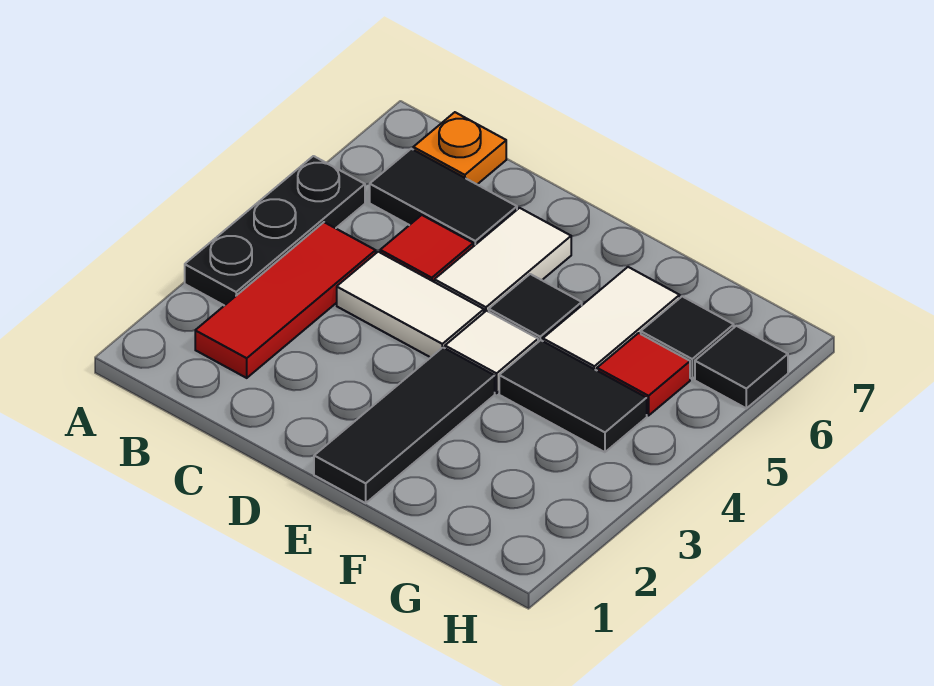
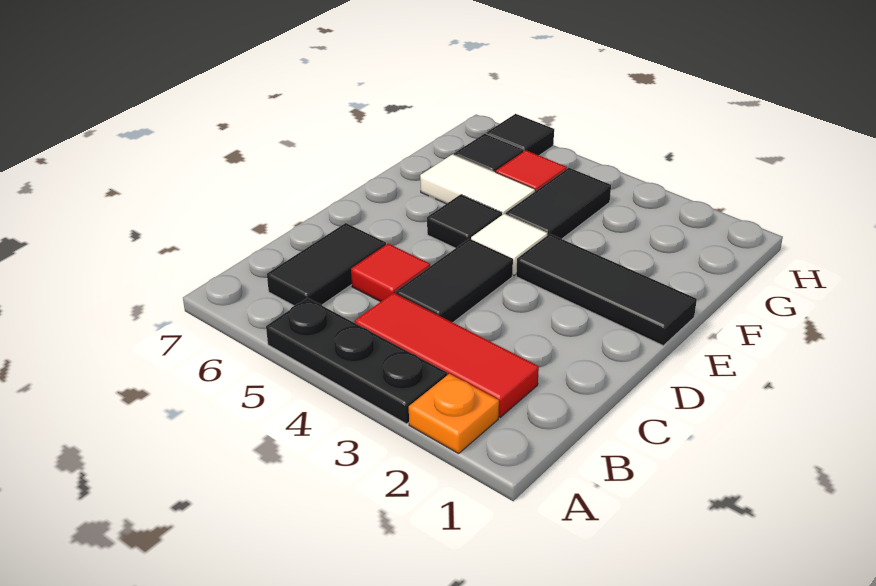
orange plate B7 level 1 -> orange plate A2 level 1
white tile C4:D4 level 1 -> black tile C4:D4 level 1
white tile D5:D6 level 1 -> none

